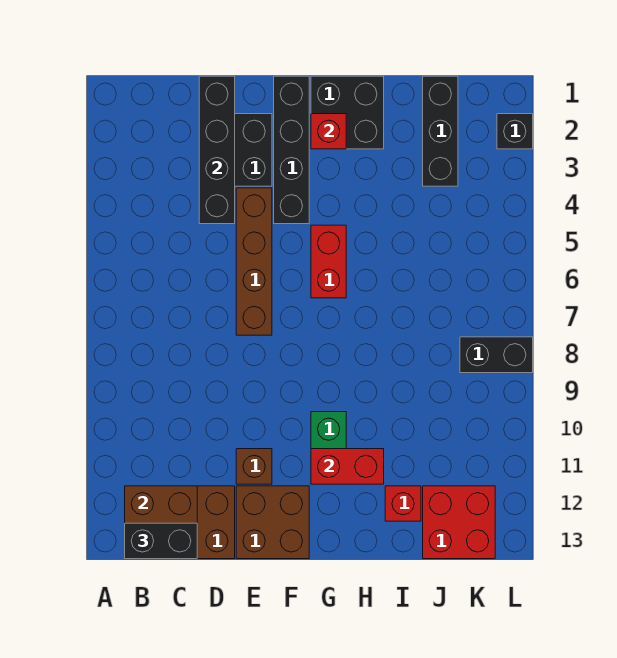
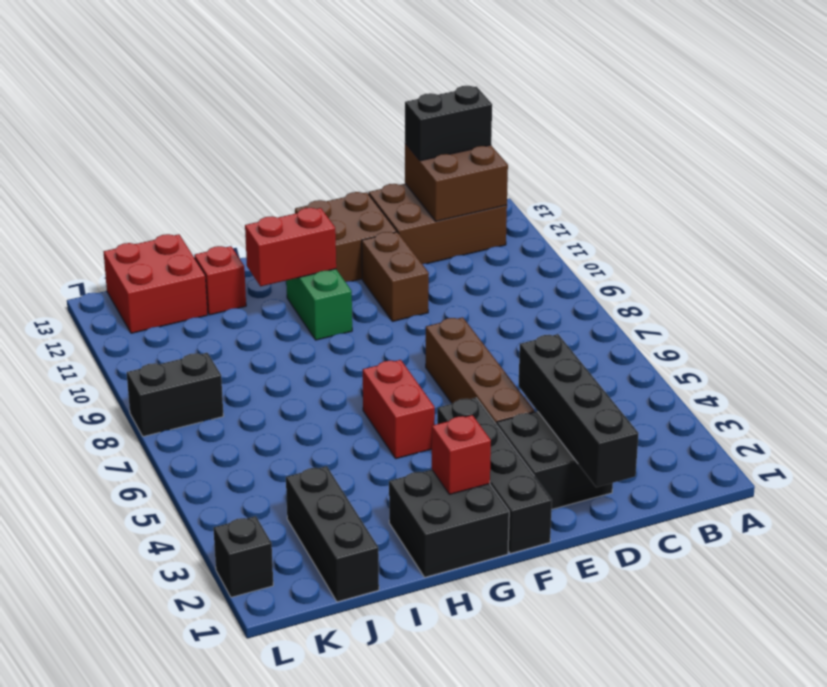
brown brick E11 level 1 -> brown brick E10:E11 level 1

